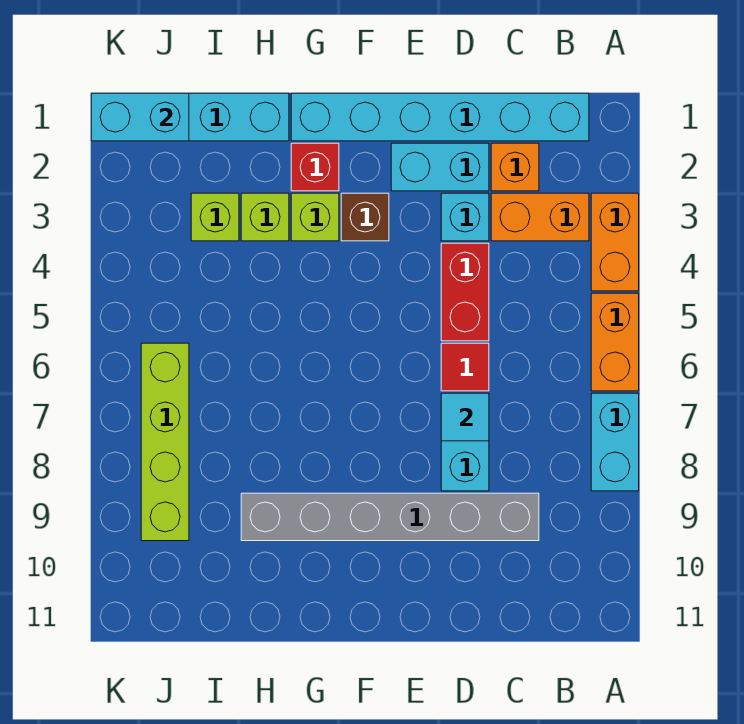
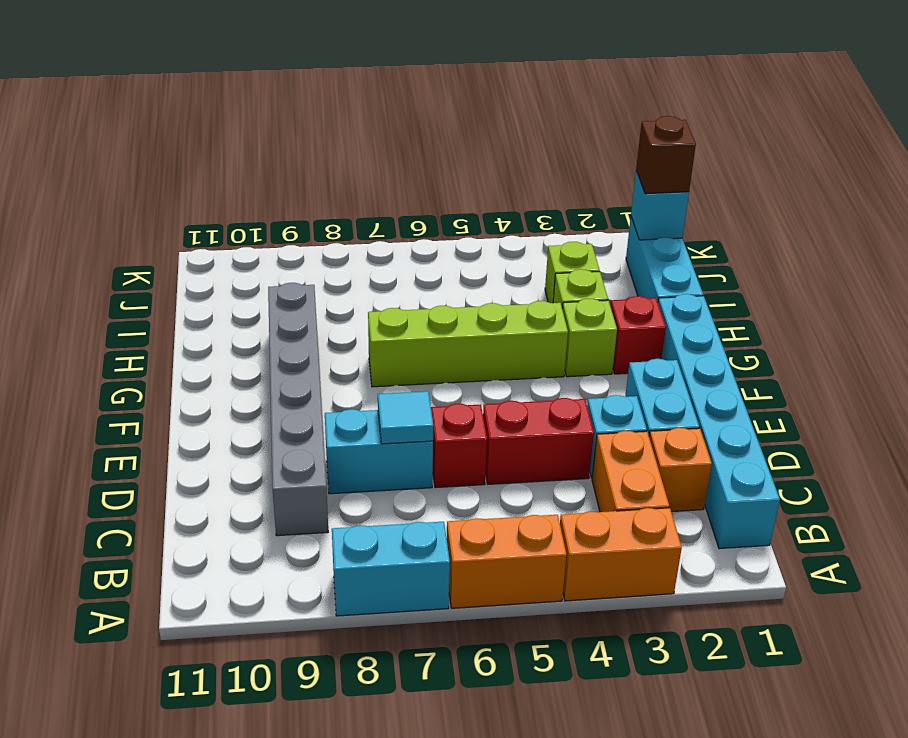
red tile D6 level 1 -> red brick D6 level 1
brown brick F3 level 1 -> brown brick J1 level 3
cyan brick J1:K1 level 2 -> cyan brick J1 level 2
lime brick J6:J9 level 1 -> lime brick G4:G7 level 1

